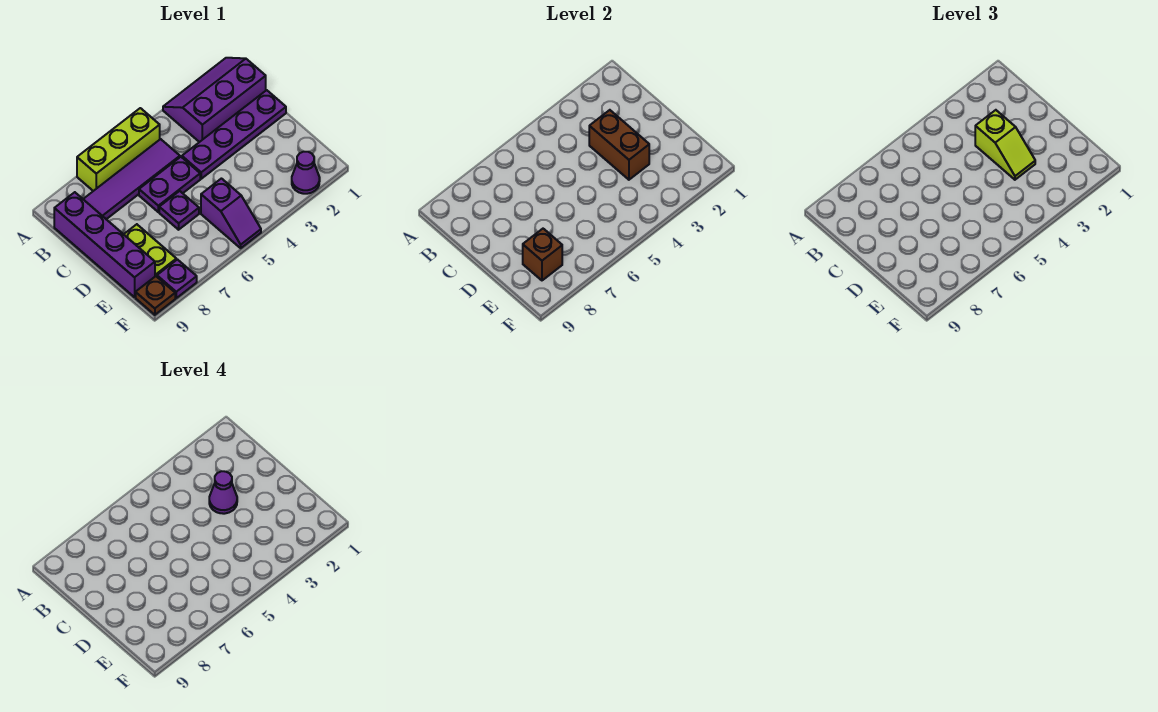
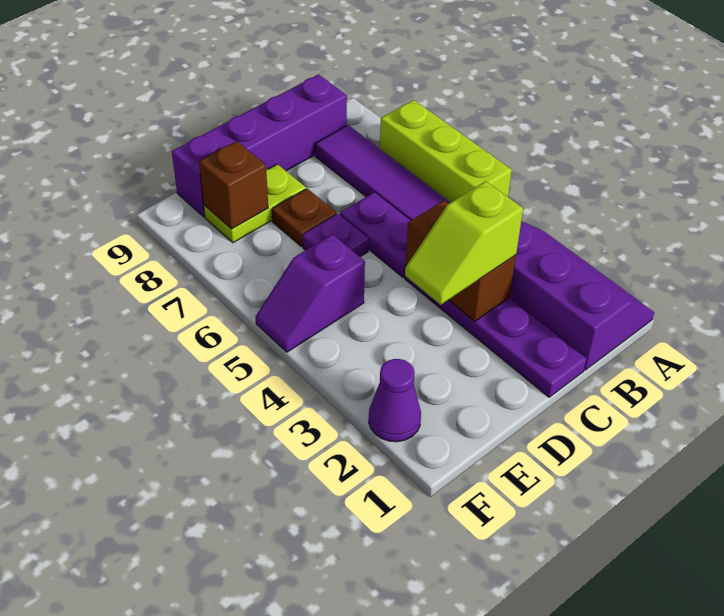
brown brick C3:D3 level 2 -> brown brick C3:C4 level 2
purple cone C3 level 4 -> none
purple plate F8 level 1 -> none
brown plate F9 level 1 -> brown plate D7 level 1

